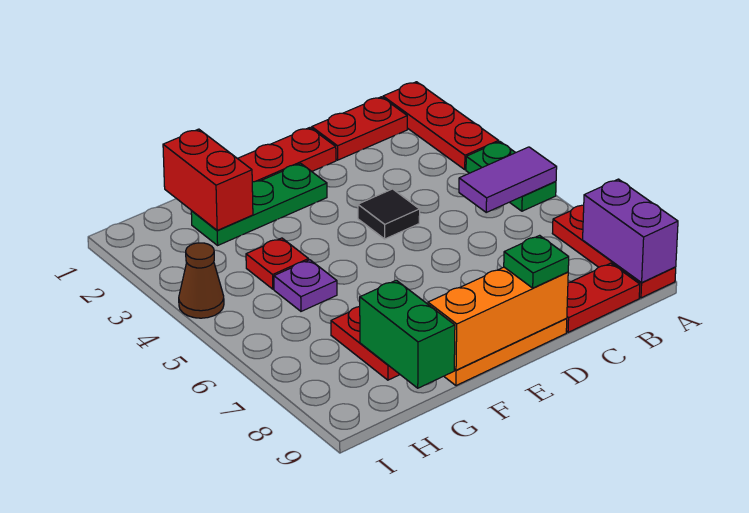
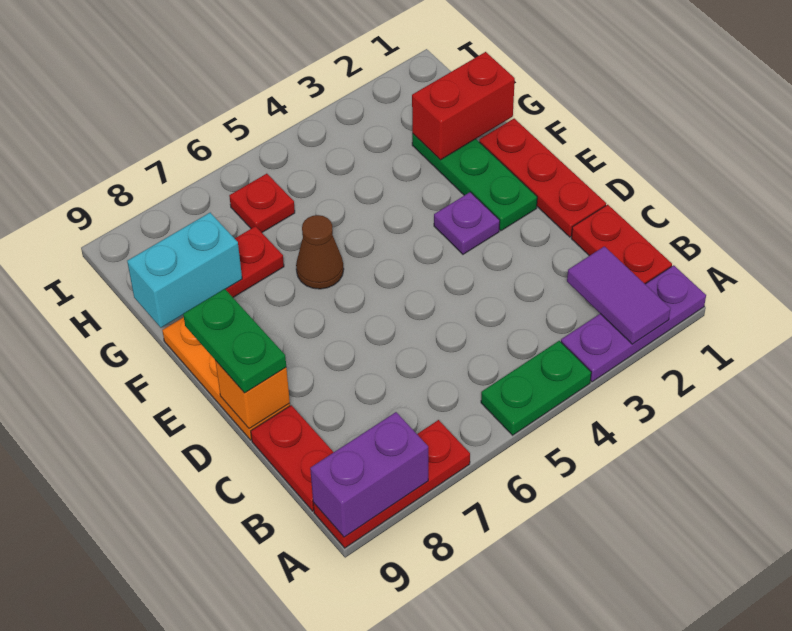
red plate A1:A3 level 1 -> purple plate A1:A3 level 1
purple tile A5:B5 level 2 -> purple tile A2:B2 level 2
black tile D4 level 1 -> none
orange brick D9:F9 level 2 -> orange brick D9 level 2
green plate D9 level 3 -> green plate D9:E9 level 3
red plate G4 level 1 -> red plate H6 level 1
purple plate G5 level 1 -> purple plate E3 level 1
green brick G8:G9 level 2 -> cyan brick G8:G9 level 2
brown cone I4 level 1 -> brown cone F6 level 1

